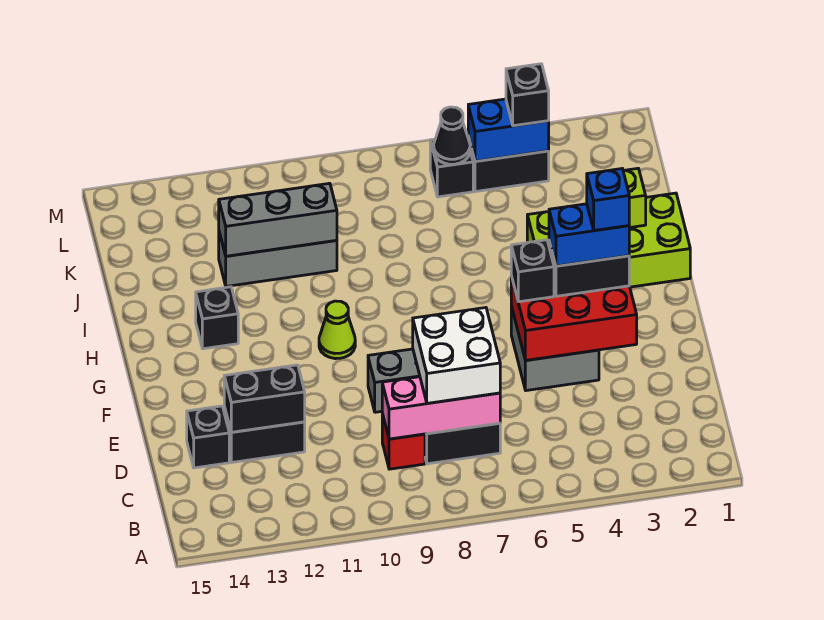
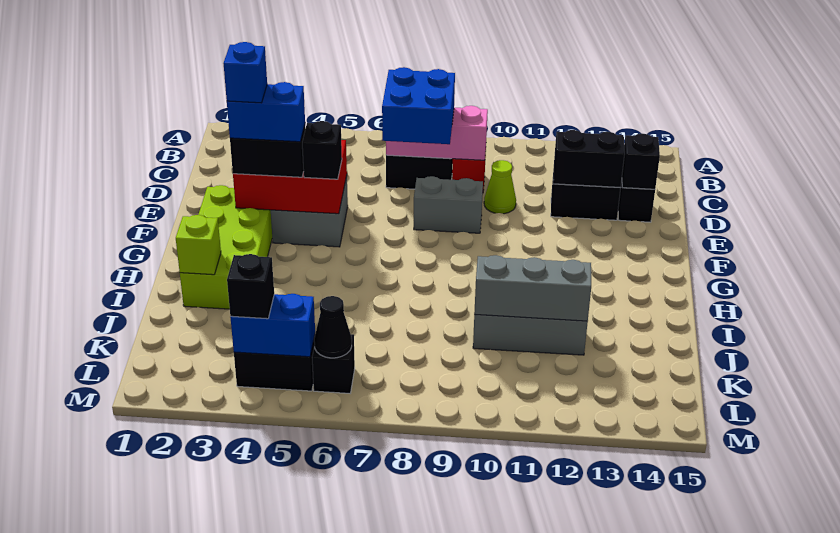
white brick C7:D8 level 3 -> blue brick C7:D8 level 3
lime cone G10 level 1 -> lime cone D10 level 1
lime brick H1:I4 level 1 -> lime brick F2:I3 level 1
black brick H13 level 1 -> black brick D14 level 2

